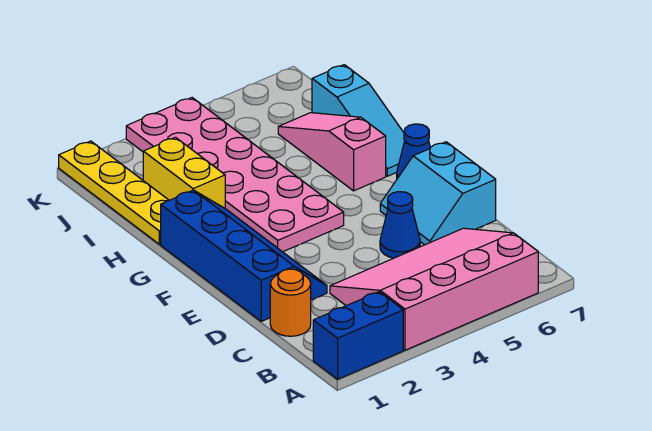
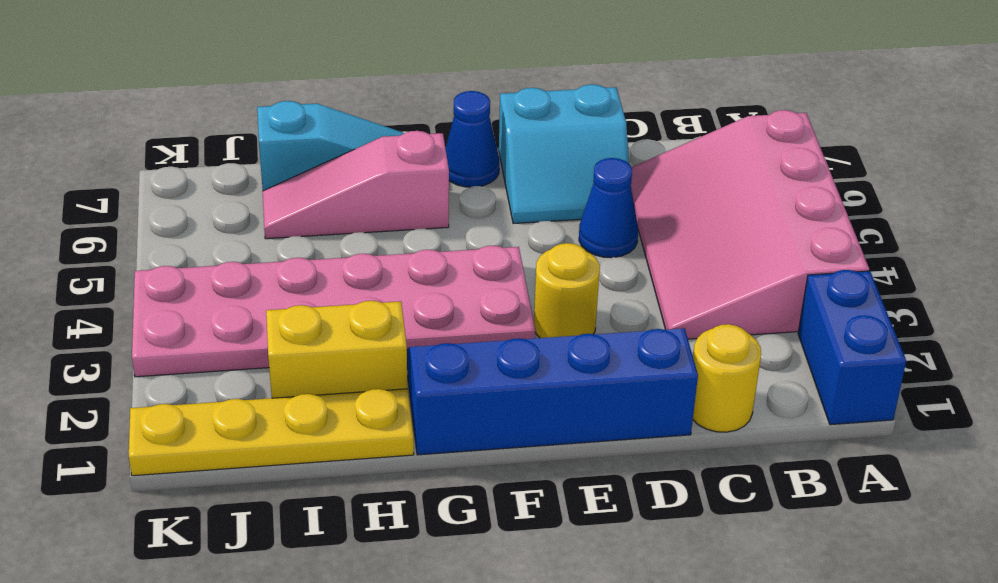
orange round brick C1 level 1 -> yellow round brick C1 level 1
none -> yellow round brick E3 level 1

